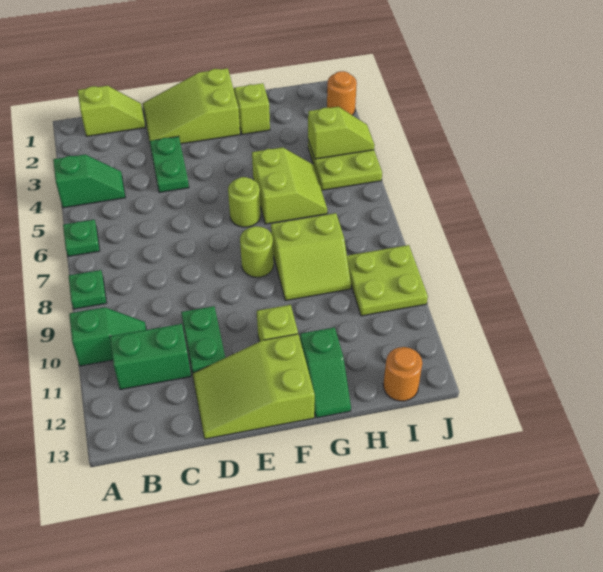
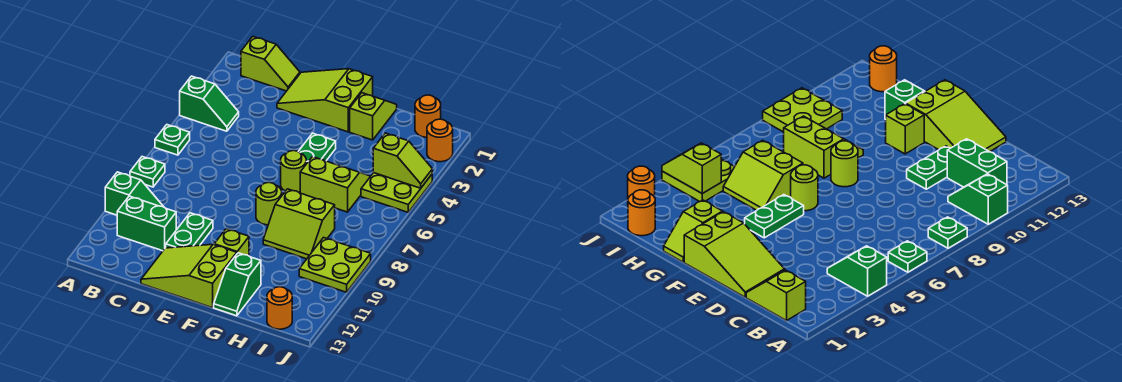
green plate D3:D4 level 1 -> green plate F4:F5 level 1
lime slope G5:H6 level 1 top G -> lime slope G5:H6 level 1 top 6
none -> orange round brick I1 level 1

